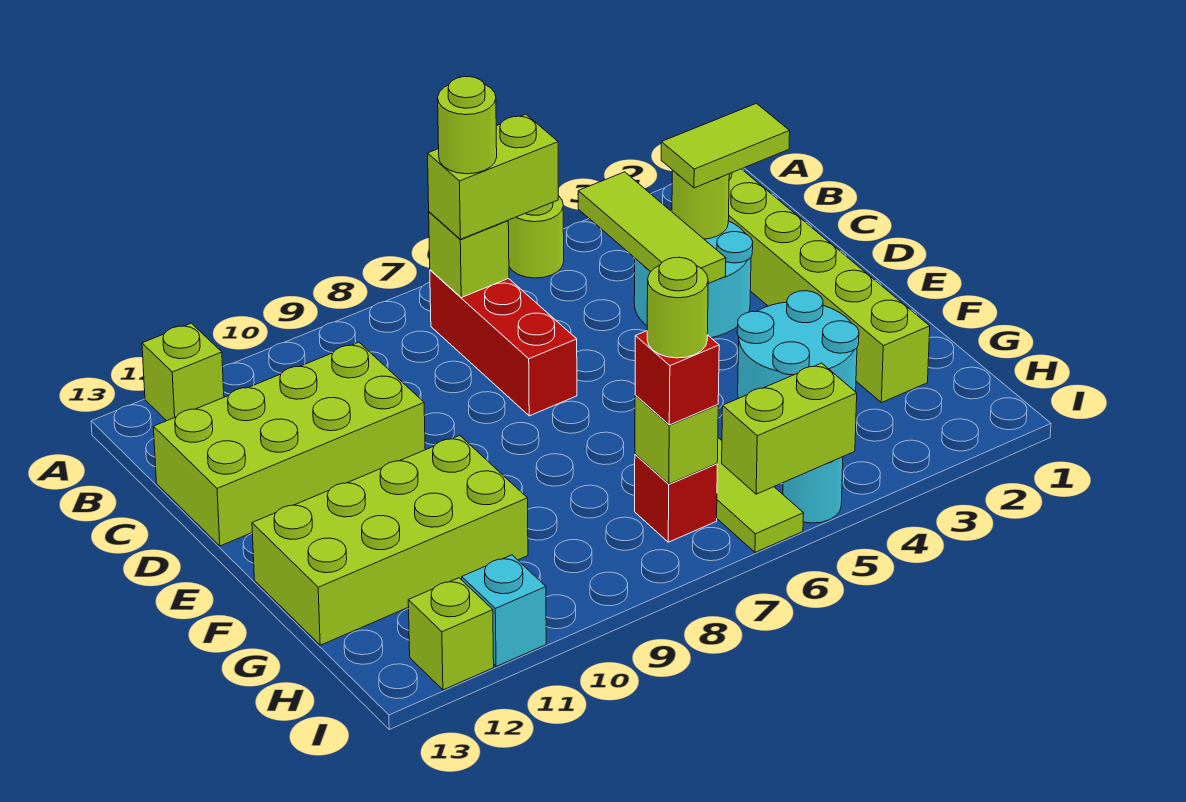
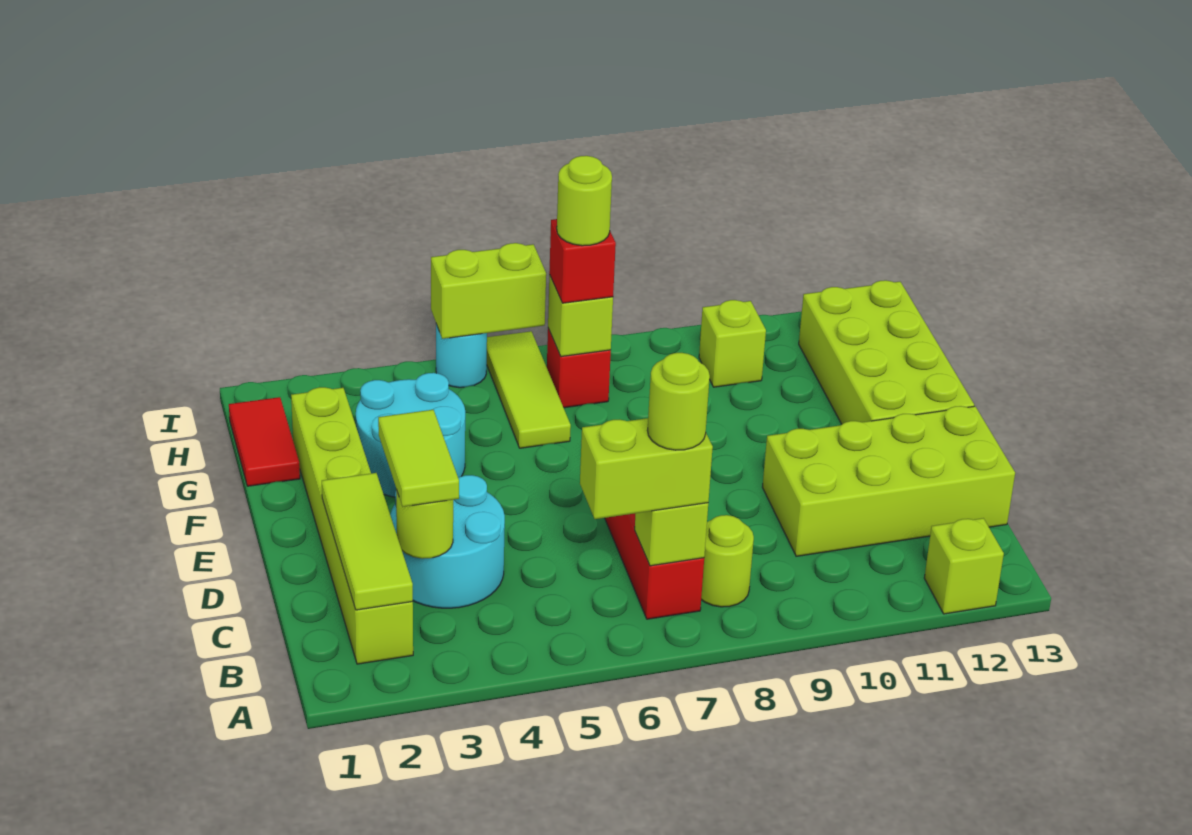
lime round brick A5 level 1 -> lime round brick B8 level 1
lime tile B4:D4 level 2 -> lime tile B2:D2 level 2
lime tile C2:C3 level 3 -> lime tile C3:D3 level 3
lime brick F10:G13 level 1 -> lime brick E12:H13 level 1
none -> red tile G1:H1 level 1
cyan brick I11 level 1 -> none
lime brick I12 level 1 -> lime brick H10 level 1

